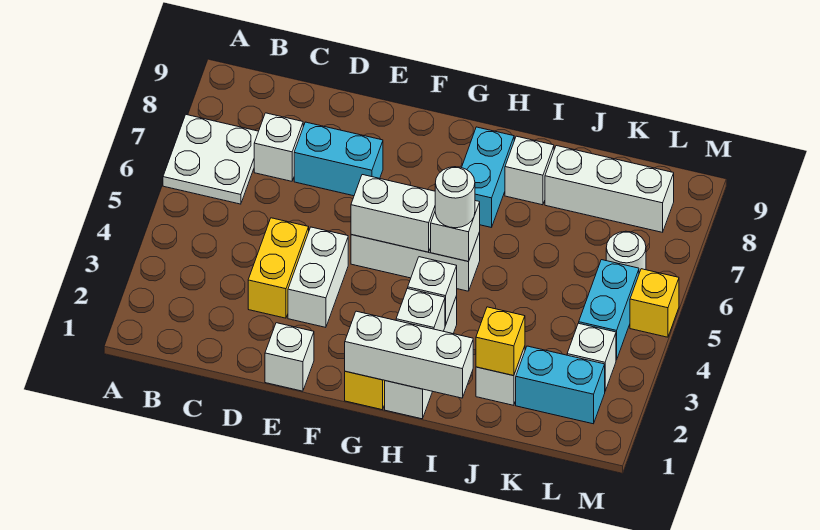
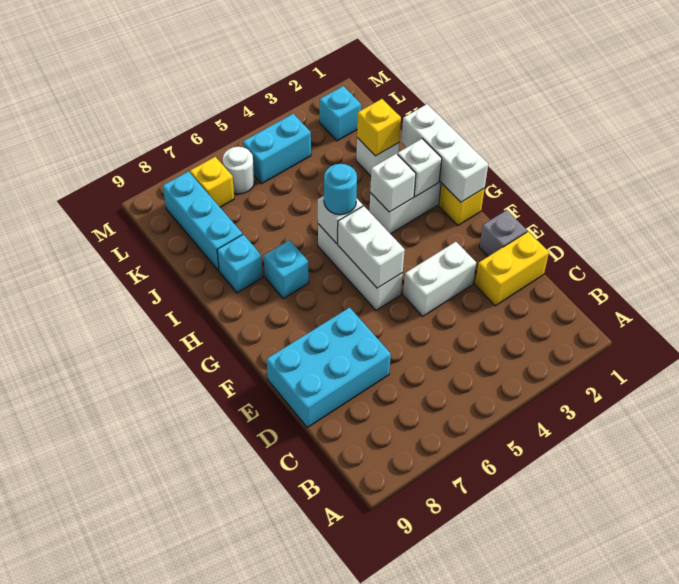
white plate A6:B7 level 1 -> none
white brick C7 level 1 -> none
yellow brick D3:D4 level 1 -> yellow brick D1:D2 level 1
cyan brick D7:E7 level 1 -> cyan brick D7:E9 level 1
white brick E1 level 1 -> grey brick E1 level 1
white round brick H5 level 3 -> cyan round brick H5 level 3
cyan brick H7:H8 level 1 -> cyan brick H7 level 1
white brick I8 level 1 -> cyan brick I8 level 1
white brick J8:L8 level 1 -> cyan brick J8:L8 level 1
cyan brick K2:L2 level 1 -> cyan brick L2 level 1
white brick L3 level 1 -> none
yellow brick M5 level 1 -> yellow brick L7 level 1

